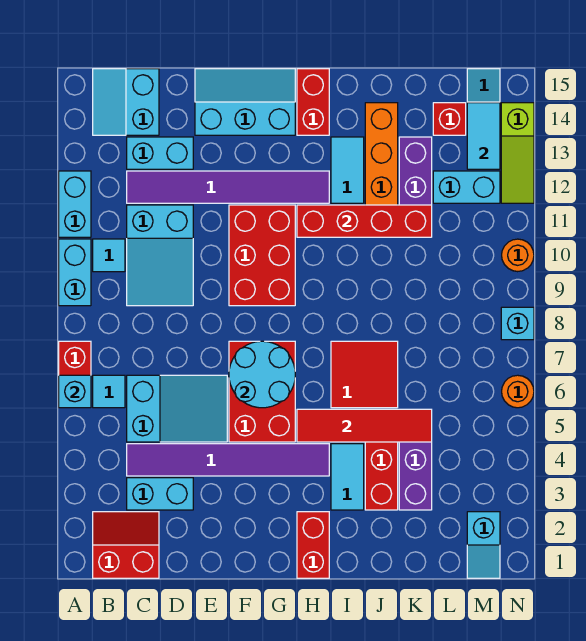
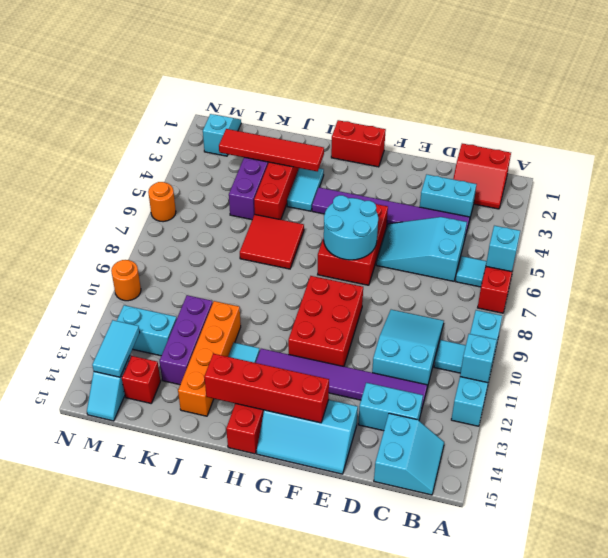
red brick H1:H2 level 1 -> red brick G1:H1 level 1
red tile H5:K5 level 2 -> red tile I3:L3 level 2
red brick H11:K11 level 2 -> red brick F14:I14 level 2
cyan brick N8 level 1 -> cyan brick A11 level 2
lime slope N12:N14 level 1 top 14 -> none

